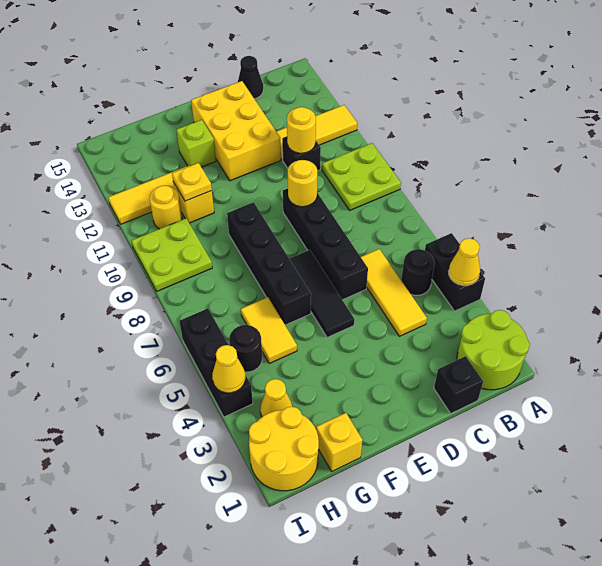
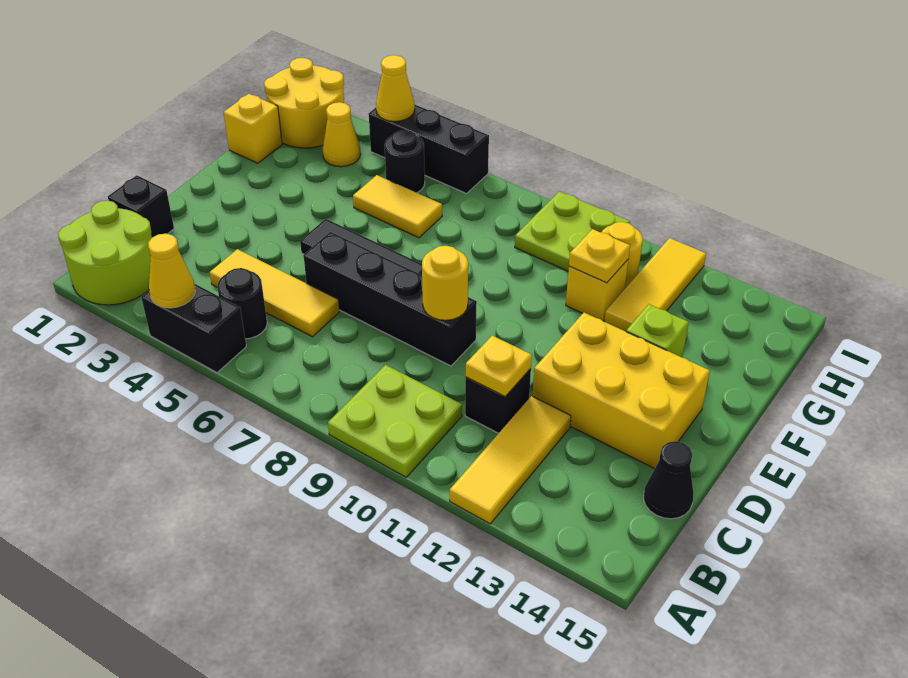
yellow round brick C11 level 2 -> yellow plate C11 level 2
black brick F6:F9 level 1 -> none

